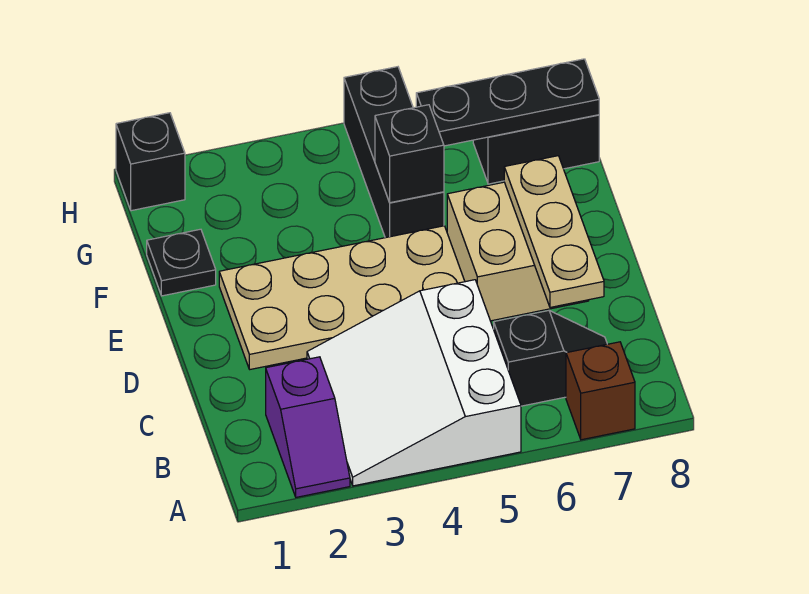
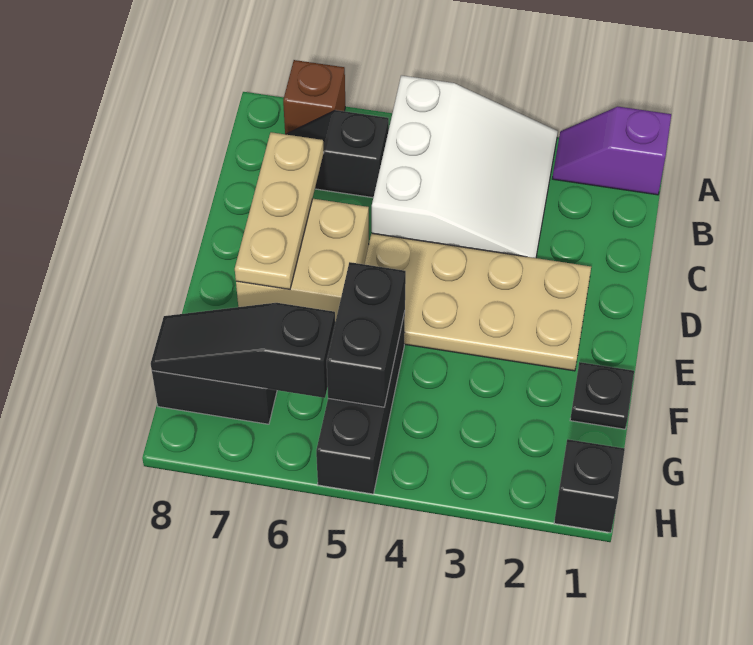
purple slope A2:B2 level 1 top B -> purple slope A1:A2 level 1 top 1
black brick F5 level 2 -> black brick F5:G5 level 2
black plate G6:G8 level 2 -> black slope G6:G8 level 2 top 6

